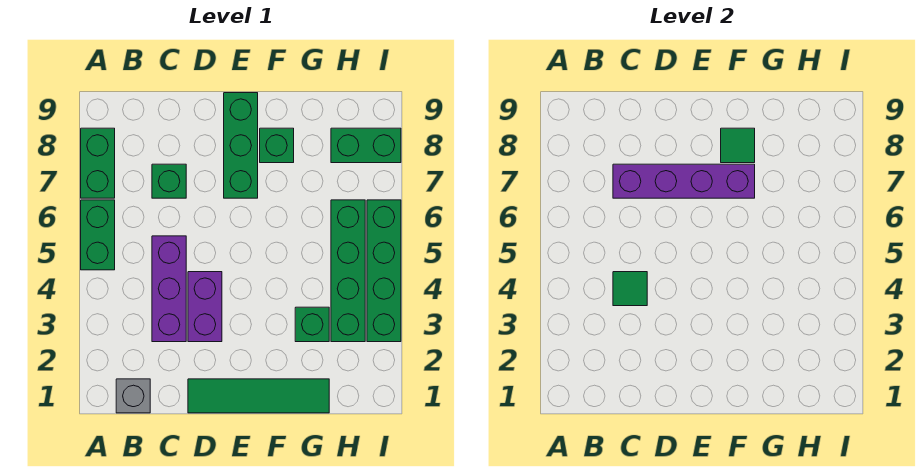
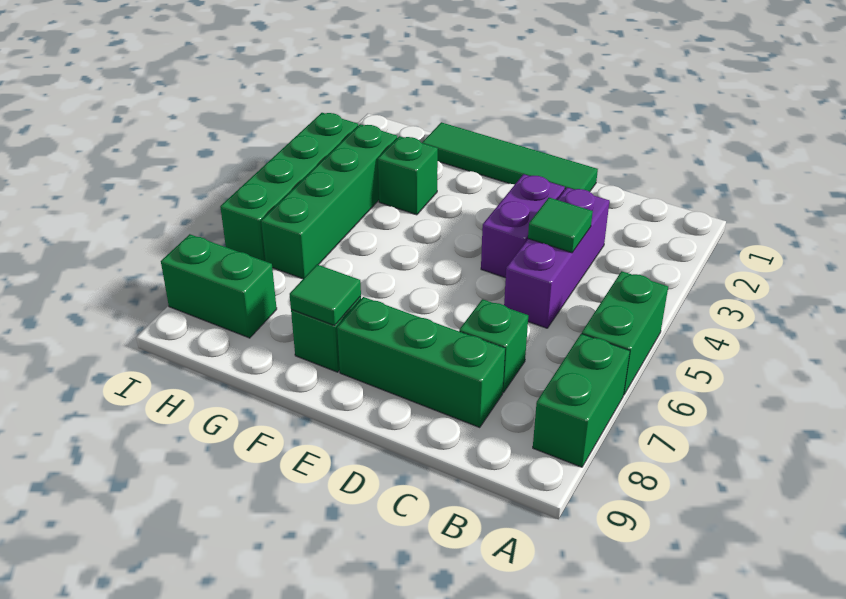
grey brick B1 level 1 -> none
purple brick C7:F7 level 2 -> none
green brick E7:E9 level 1 -> green brick C8:E8 level 1

